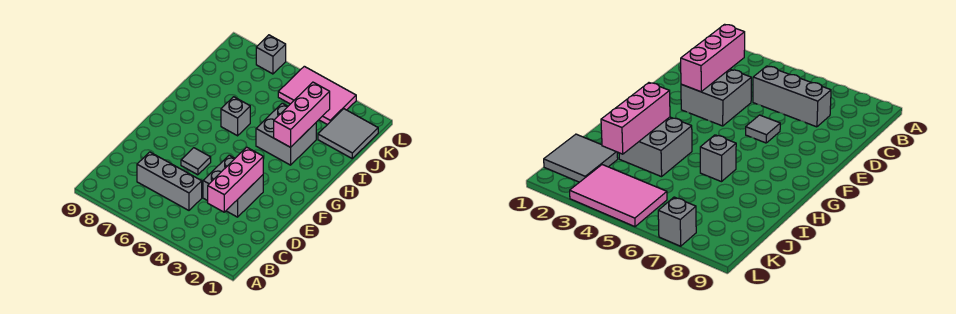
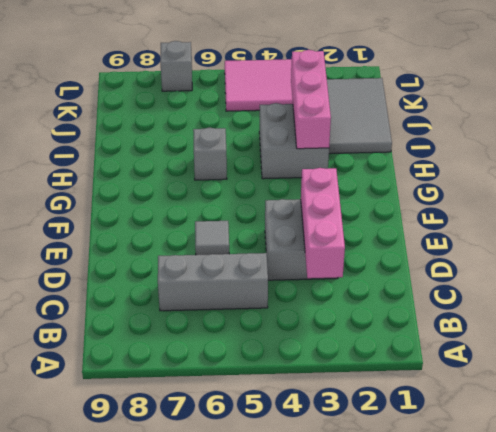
grey tile J1:K2 level 1 -> grey tile I1:K2 level 1

